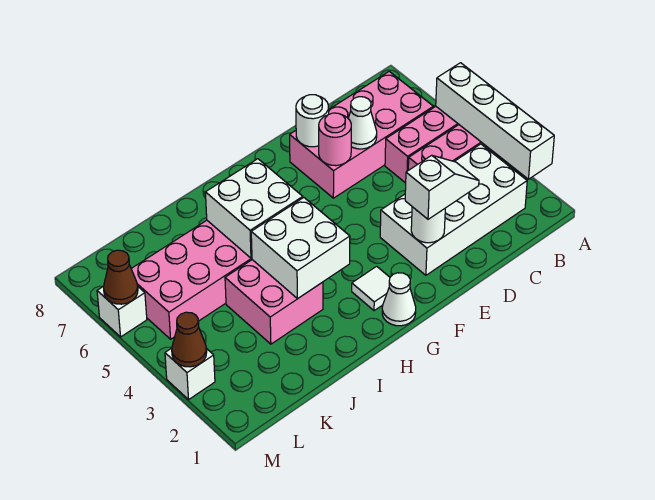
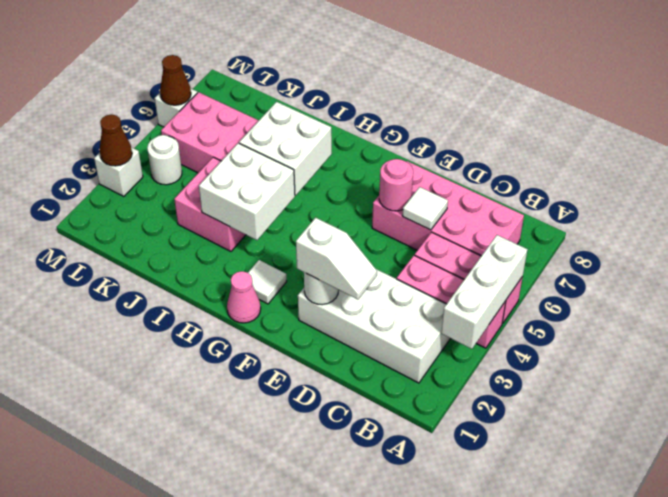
white brick A2:A5 level 2 -> white brick A3:A5 level 2
white cone D6 level 2 -> white tile D6 level 2
white round brick E7 level 2 -> white round brick L4 level 1
white cone G1 level 1 -> pink cone G1 level 1

